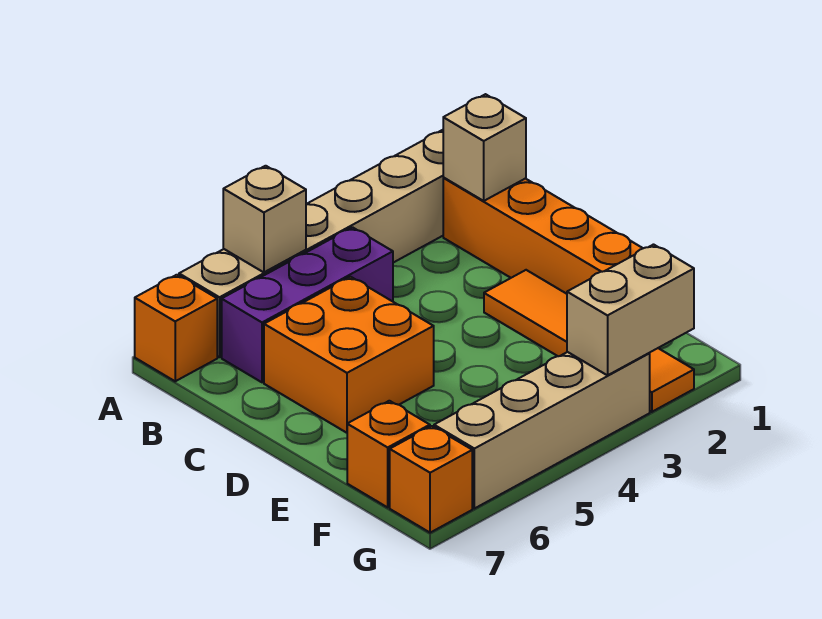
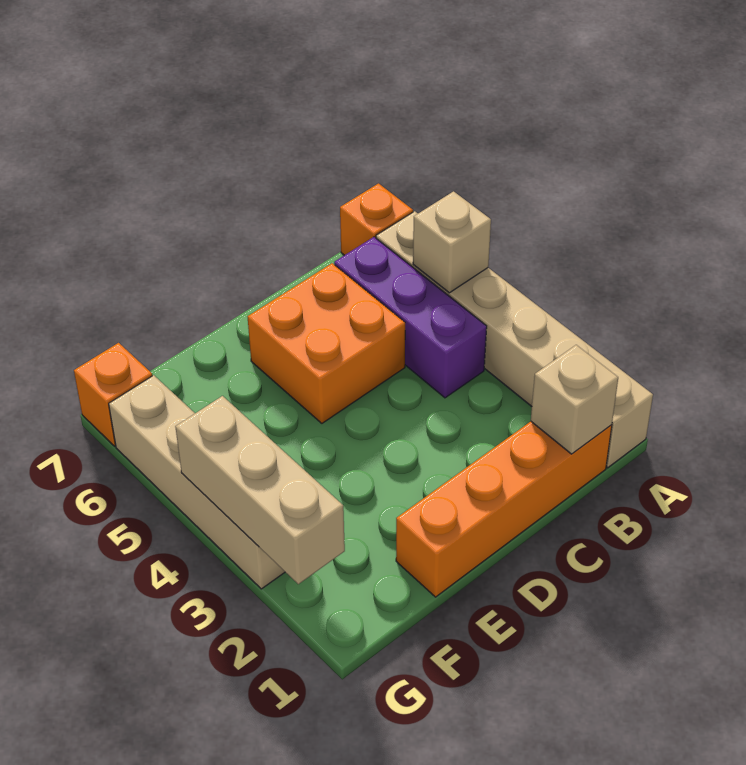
orange tile D2:G2 level 1 -> none
orange brick F7 level 1 -> none
tan brick G2:G3 level 2 -> tan brick G2:G4 level 2

